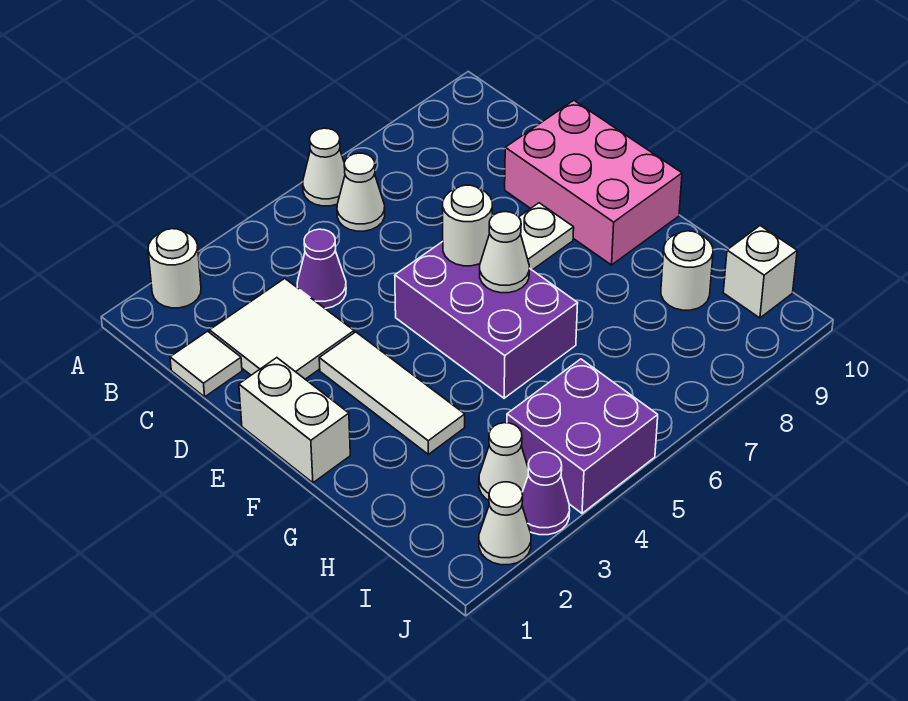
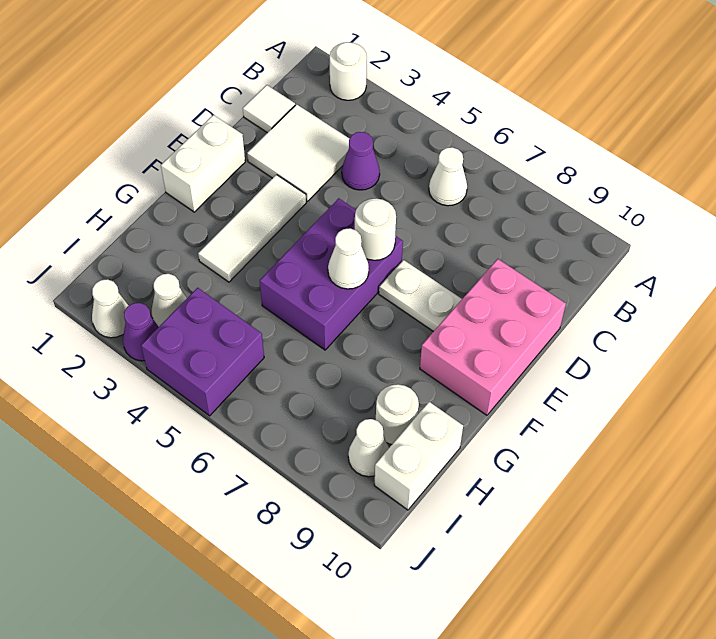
white cone A6 level 1 -> white cone I9 level 1
white brick I10 level 1 -> white brick H10:I10 level 1

